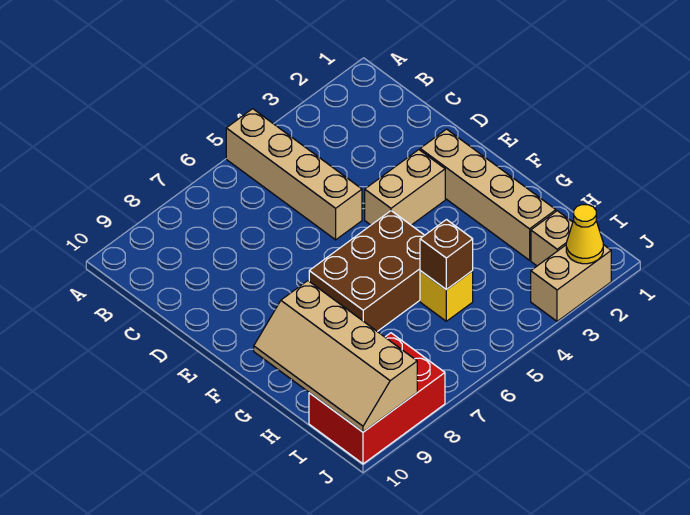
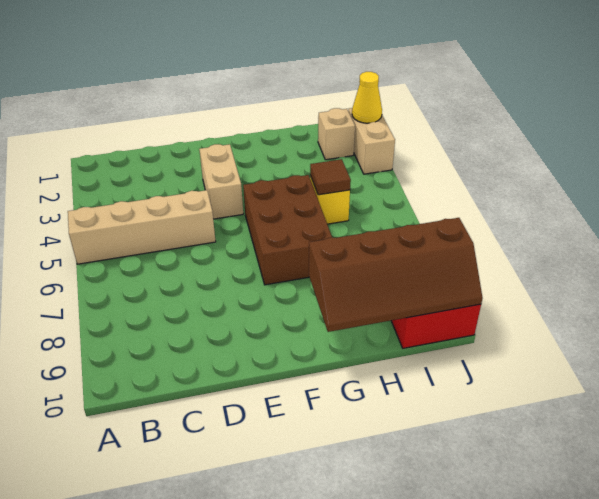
tan brick E2:H2 level 1 -> none
tan slope G9:J10 level 2 top 9 -> brown slope G9:J10 level 2 top 9
brown brick H5 level 2 -> brown tile H5 level 2

